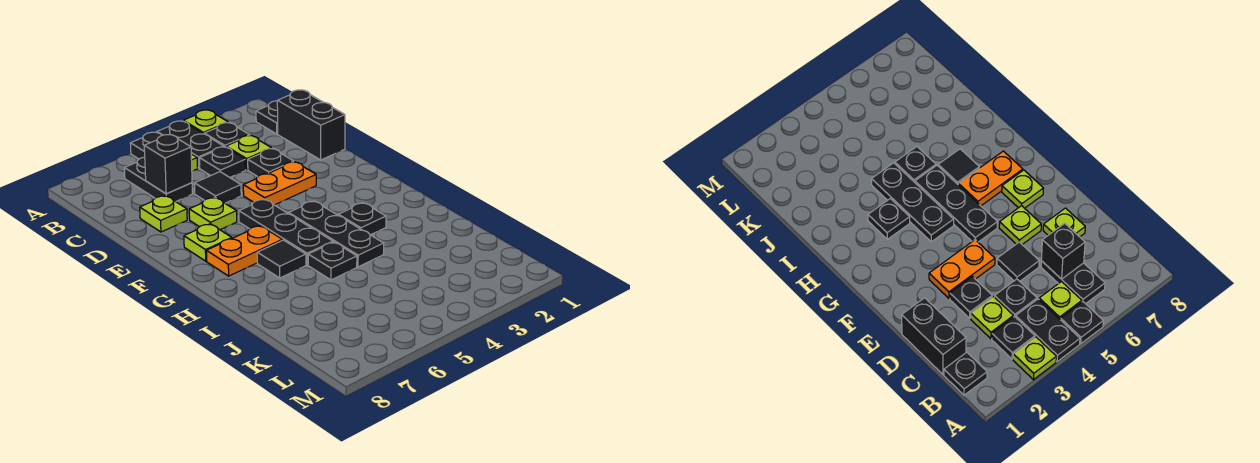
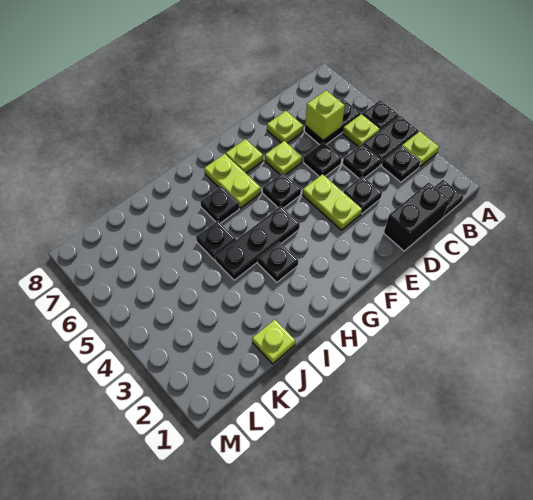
lime plate C3 level 1 -> lime plate J1 level 1
black brick C6 level 2 -> lime brick C6 level 2
black tile D5 level 1 -> black plate D5 level 1
orange plate E3:E4 level 1 -> lime plate E3:E4 level 1
black plate F5:H5 level 1 -> black plate F5 level 1
orange plate G6:G7 level 1 -> lime plate G6:G7 level 1
black tile H6 level 1 -> black plate H6 level 1

